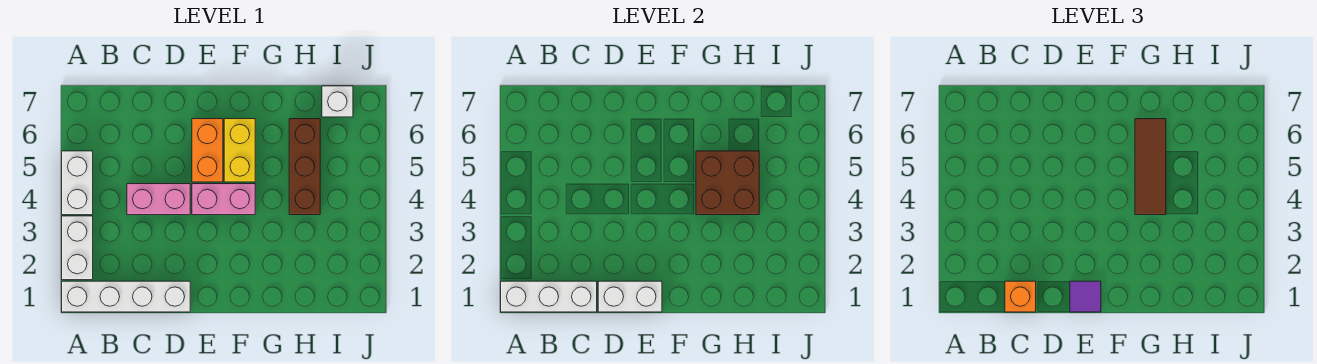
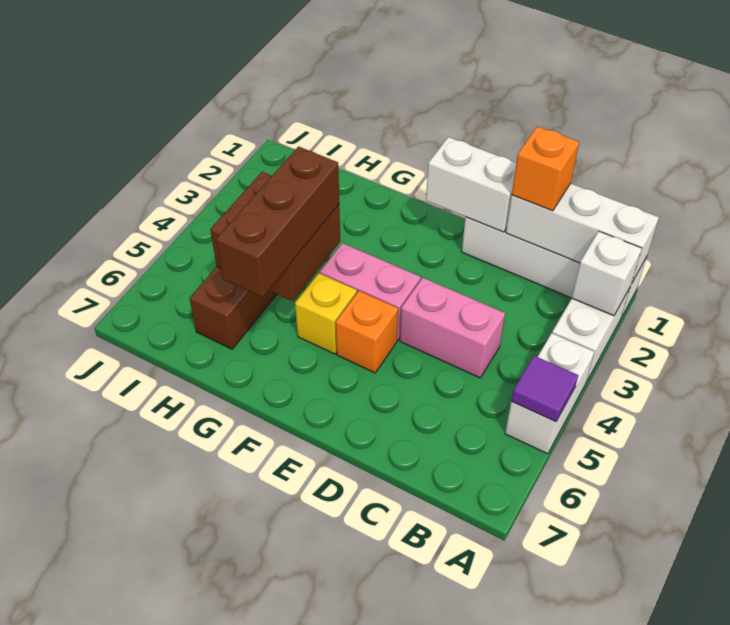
purple tile E1 level 3 -> purple tile A5 level 2
orange brick E5:E6 level 1 -> orange brick E5 level 1
yellow brick F5:F6 level 1 -> yellow brick F5 level 1
brown tile G4:G6 level 3 -> brown brick G4:G6 level 3
white brick I7 level 1 -> white brick A2 level 2

